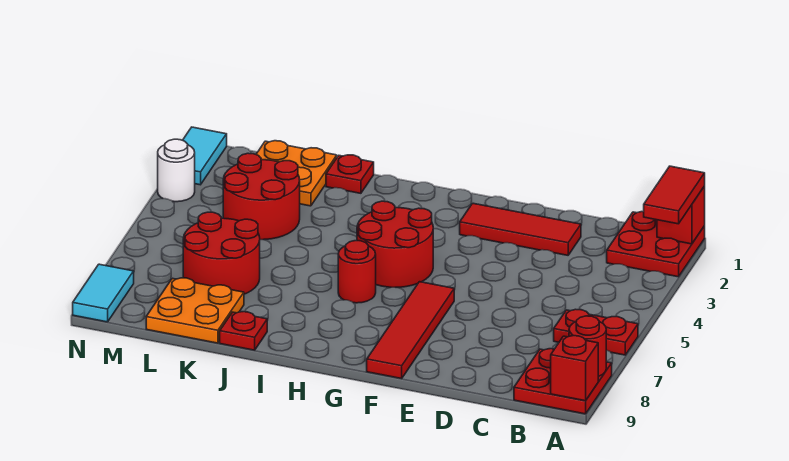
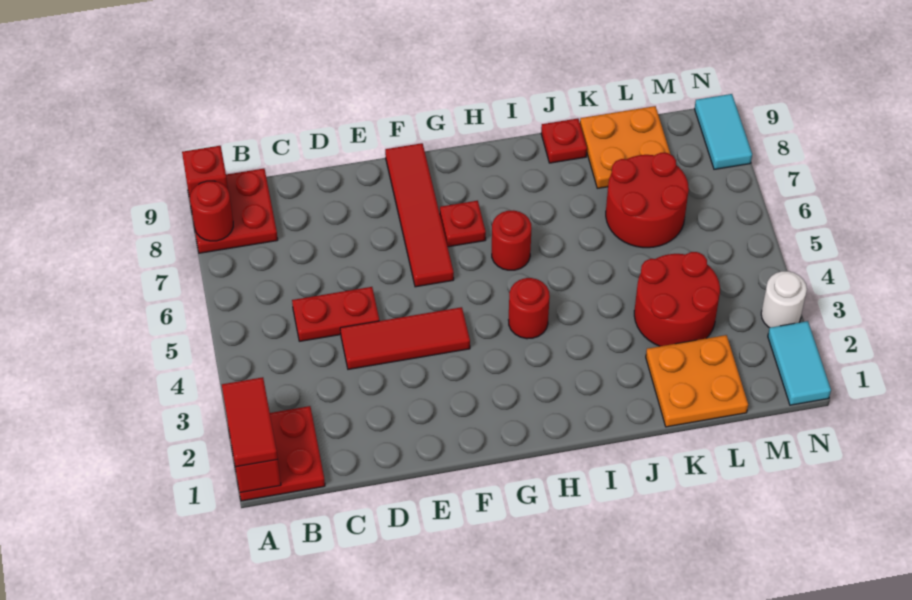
red plate A6:B6 level 1 -> red plate C5:D5 level 1
red tile D2:F2 level 1 -> red tile D4:F4 level 1
red round brick G4:H5 level 1 -> red round brick H4 level 1
red plate J1 level 1 -> red plate G7 level 1

